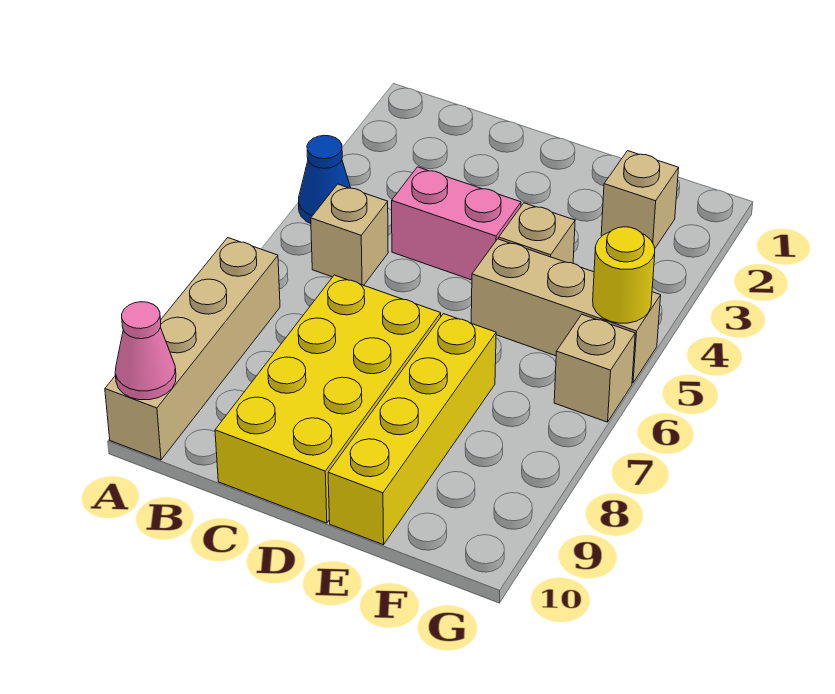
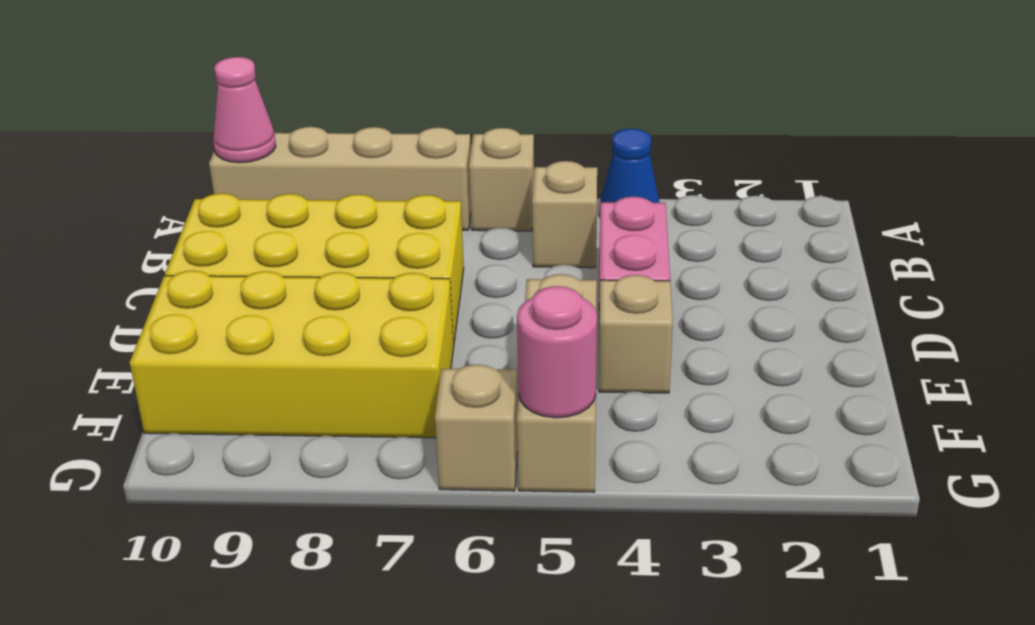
yellow brick E7:E10 level 1 -> yellow brick E7:F10 level 1
tan brick F2 level 1 -> tan brick A6 level 1
yellow round brick G5 level 2 -> pink round brick G5 level 2

